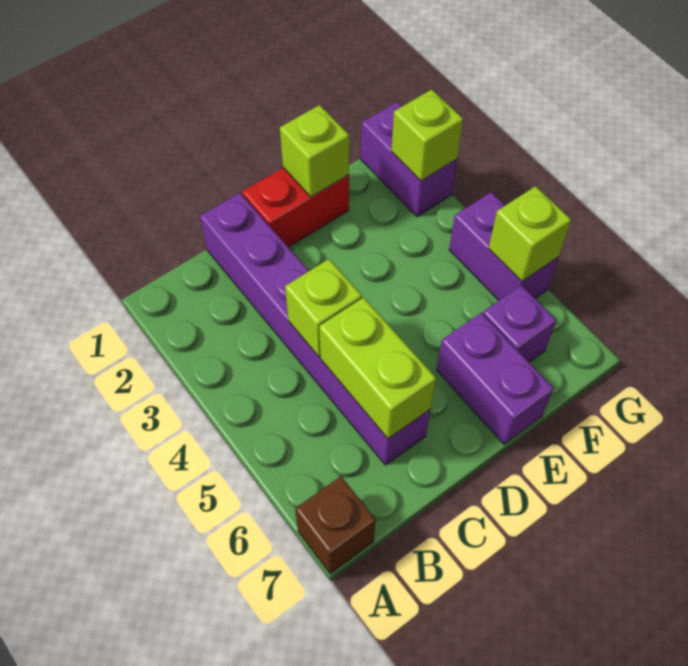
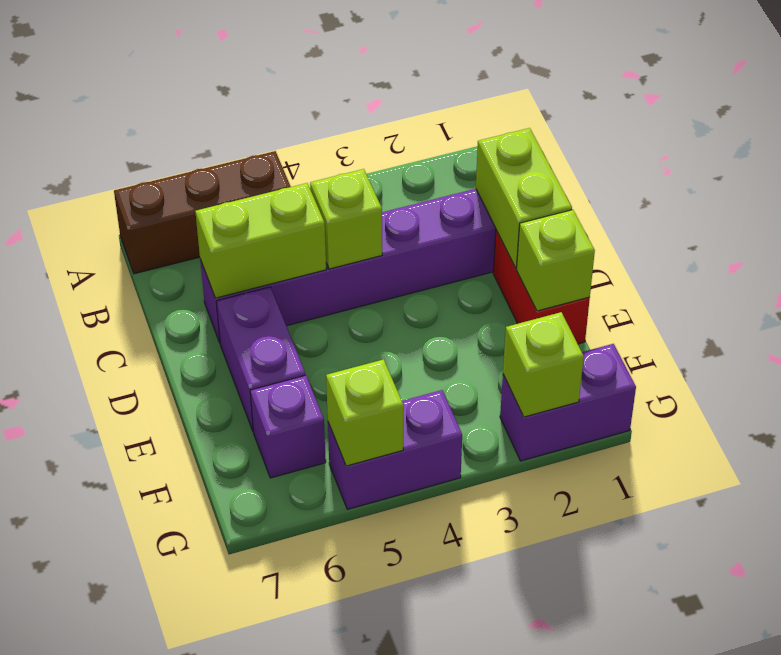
brown brick A7 level 1 -> brown brick A5:A7 level 1
none -> lime brick C1:D1 level 2
purple brick E6:E7 level 1 -> purple brick D6:E6 level 1

